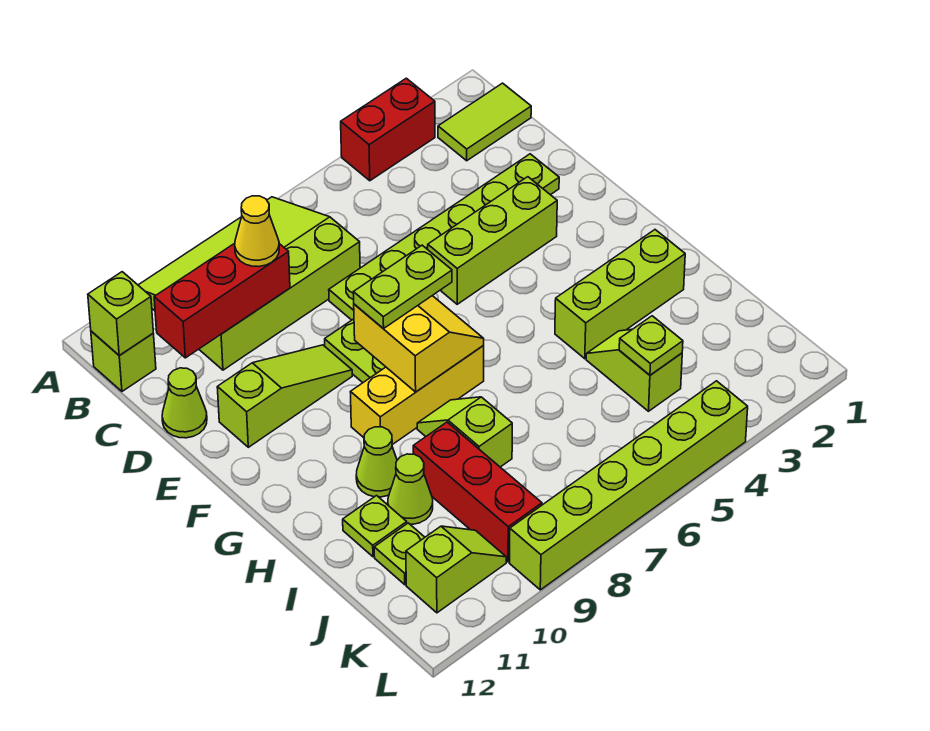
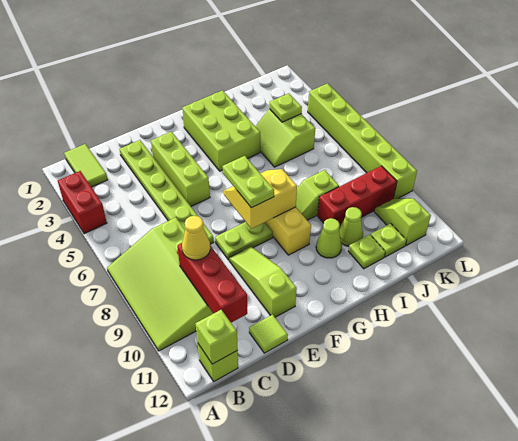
lime cone D12 level 1 -> lime tile D12 level 1
lime brick H2:H4 level 1 -> lime brick G2:H4 level 1
lime slope I4:J4 level 1 top J -> lime slope I4:J5 level 1 top J

